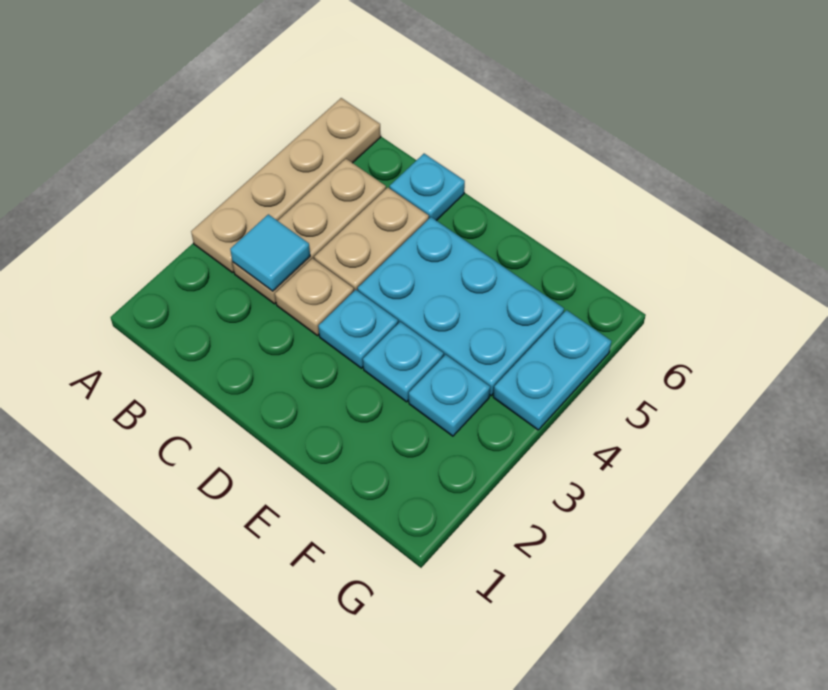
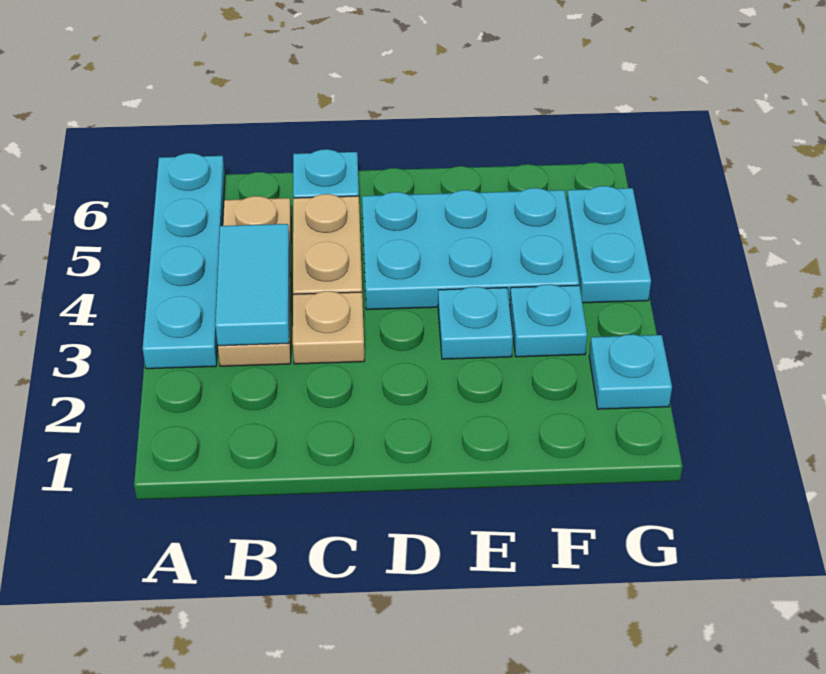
tan plate A3:A6 level 1 -> cyan plate A3:A6 level 1
cyan tile B3 level 2 -> cyan tile B3:B4 level 2
cyan plate D3 level 1 -> cyan plate G2 level 1

